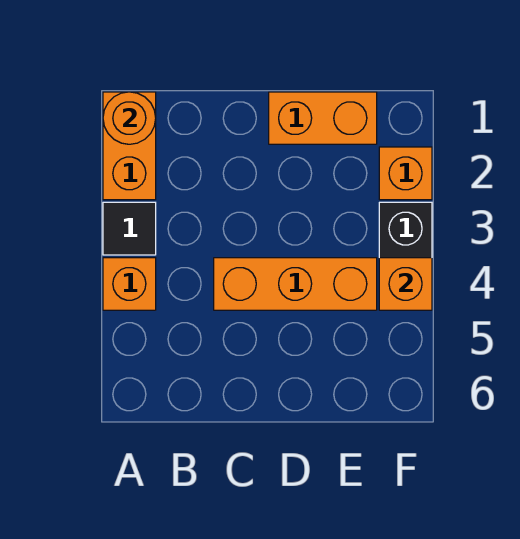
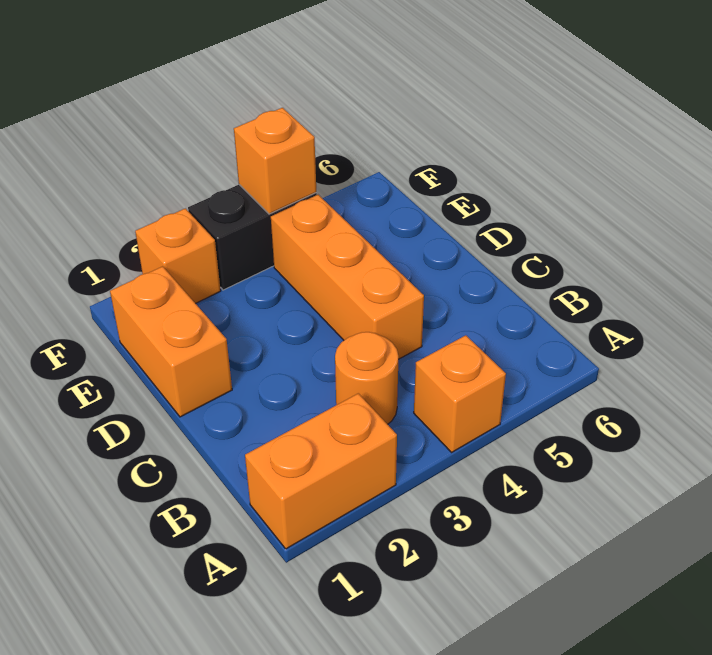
orange round brick A1 level 2 -> orange round brick B3 level 1
black tile A3 level 1 -> none

